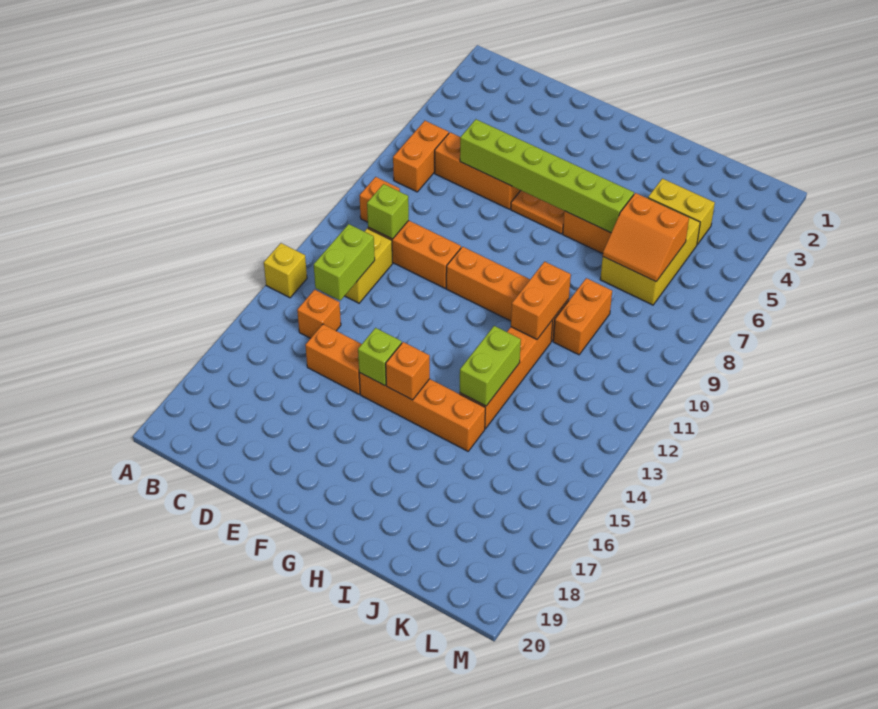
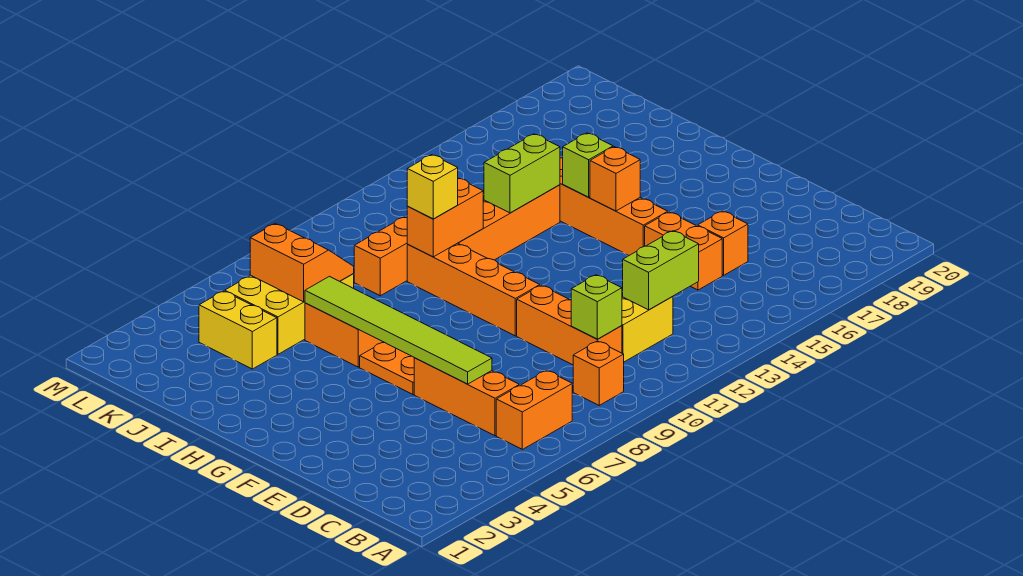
yellow brick A13 level 1 -> yellow brick I10 level 3
orange brick C14 level 1 -> orange brick D16 level 1
lime brick D6:I6 level 2 -> lime tile D6:I6 level 2
lime brick F15 level 2 -> lime brick H15 level 2

